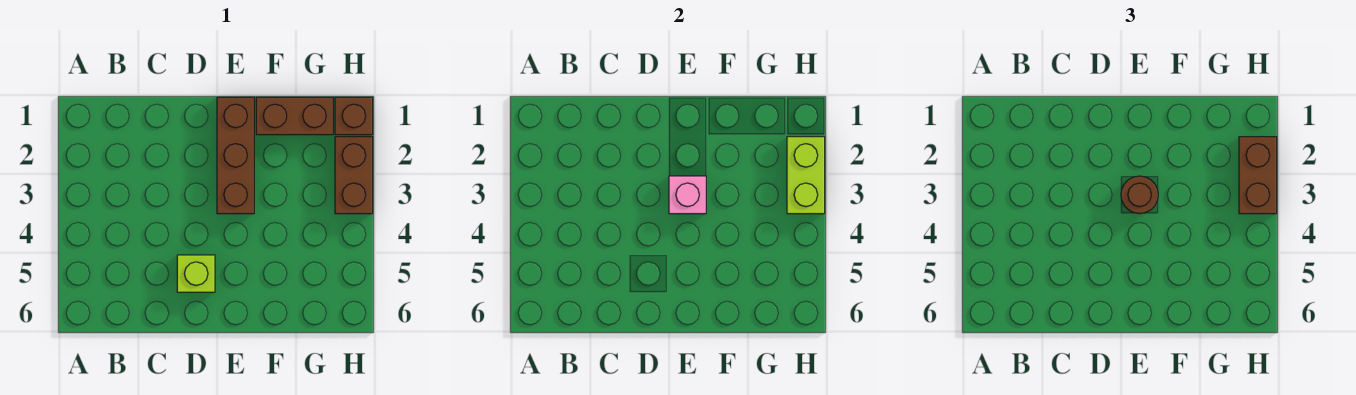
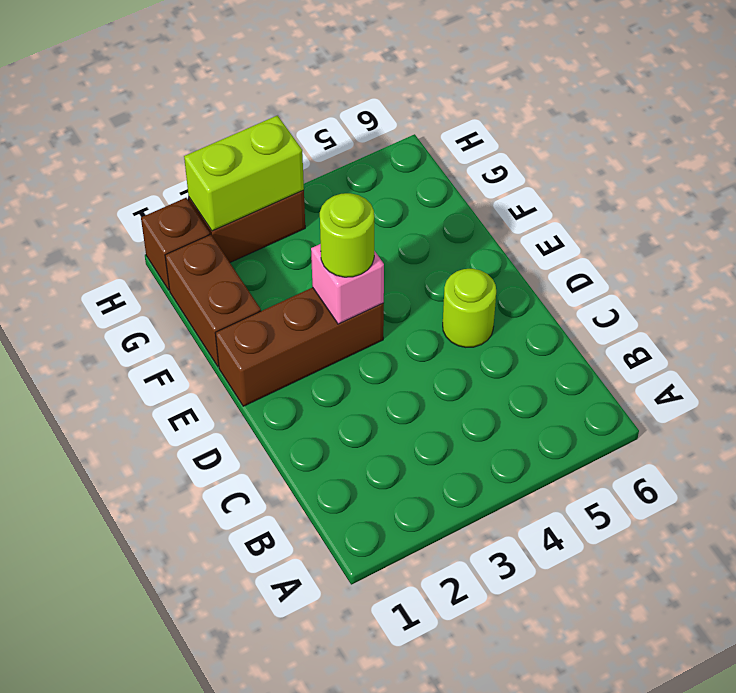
lime brick D5 level 1 -> lime round brick D5 level 1
brown round brick E3 level 3 -> lime round brick E3 level 3
brown brick H2:H3 level 3 -> none

